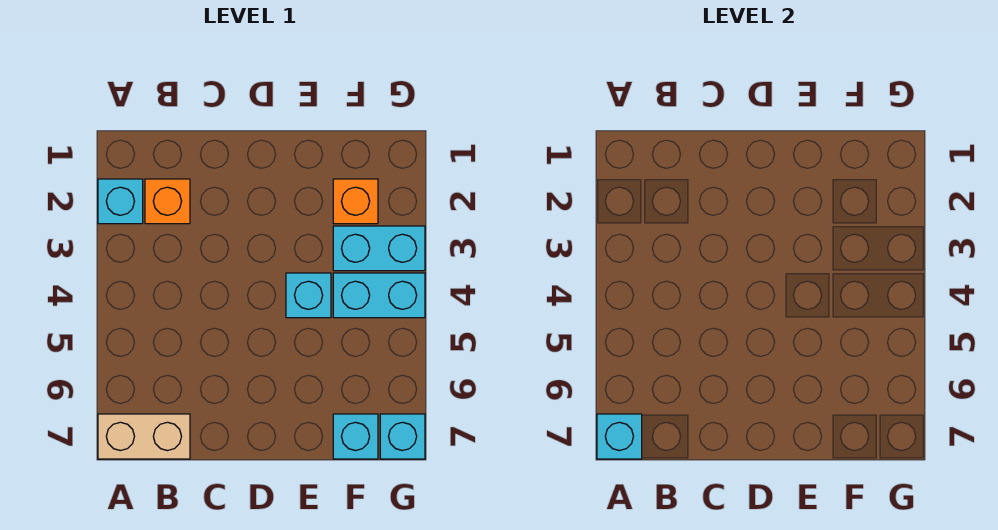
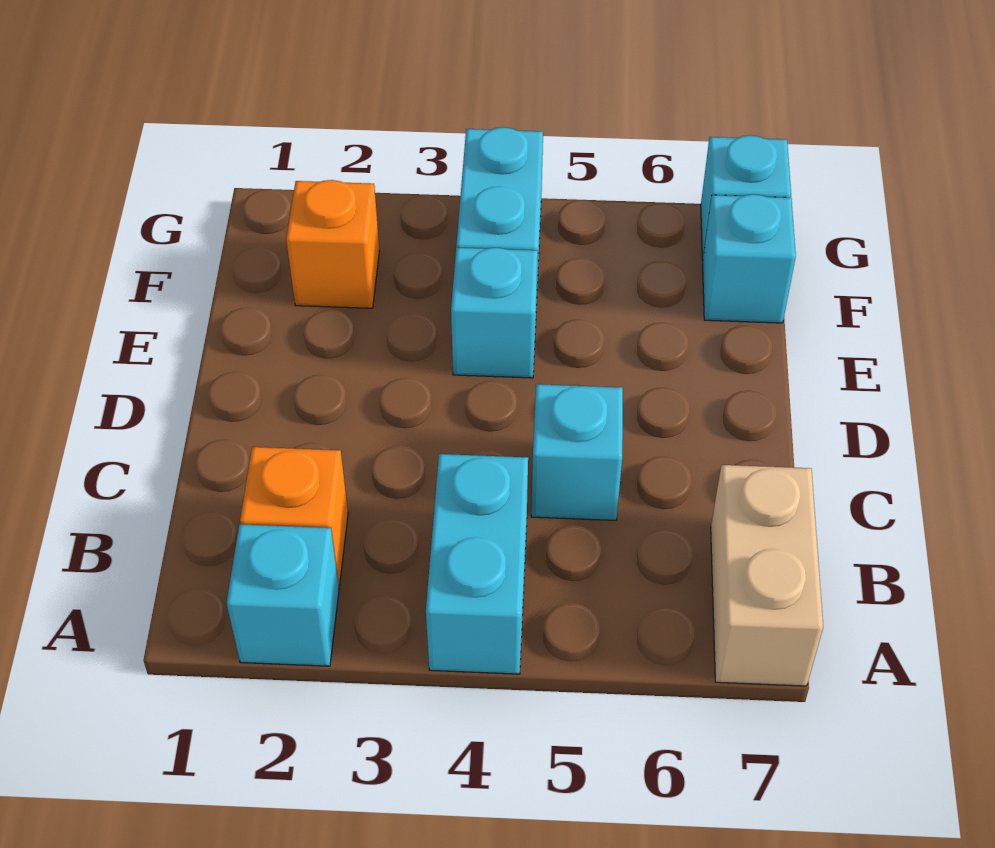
cyan brick A7 level 2 -> cyan brick C5 level 1
cyan brick F3:G3 level 1 -> cyan brick A4:B4 level 1

